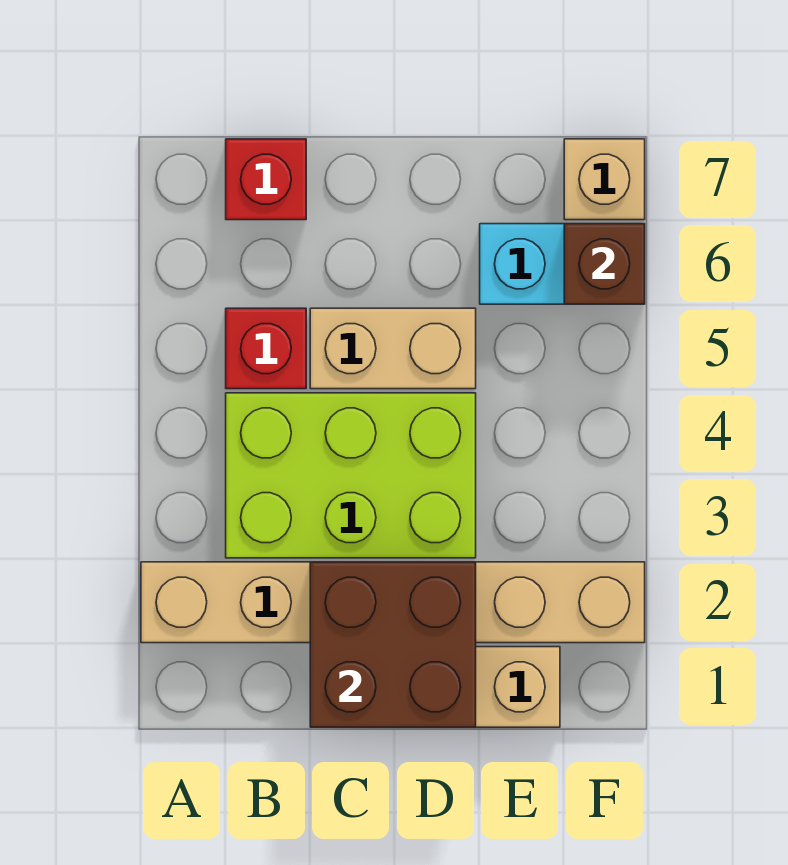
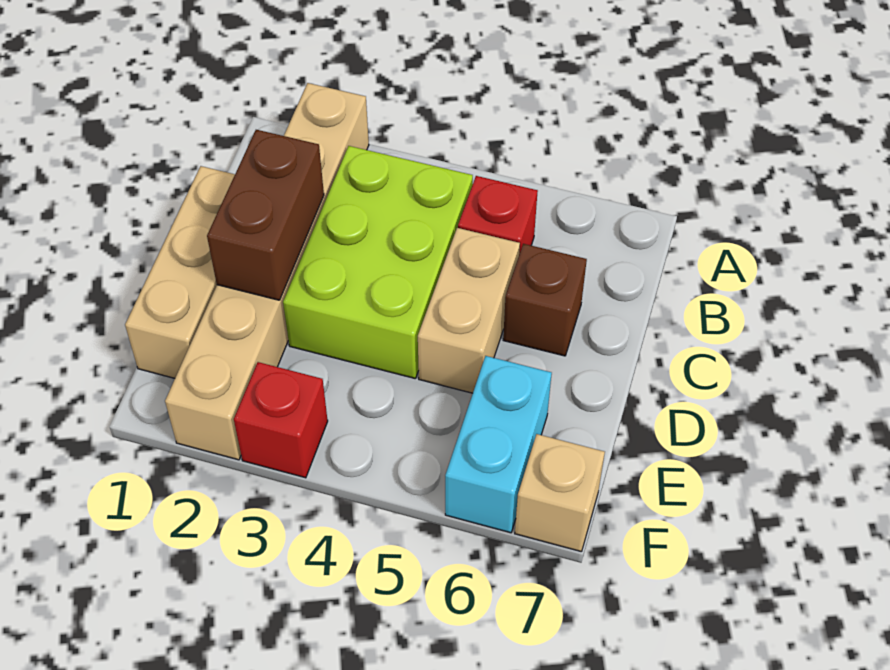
red brick B7 level 1 -> red brick F3 level 1
brown brick C1:D2 level 2 -> brown brick C2:D2 level 2
brown brick F6 level 2 -> brown brick C6 level 1

